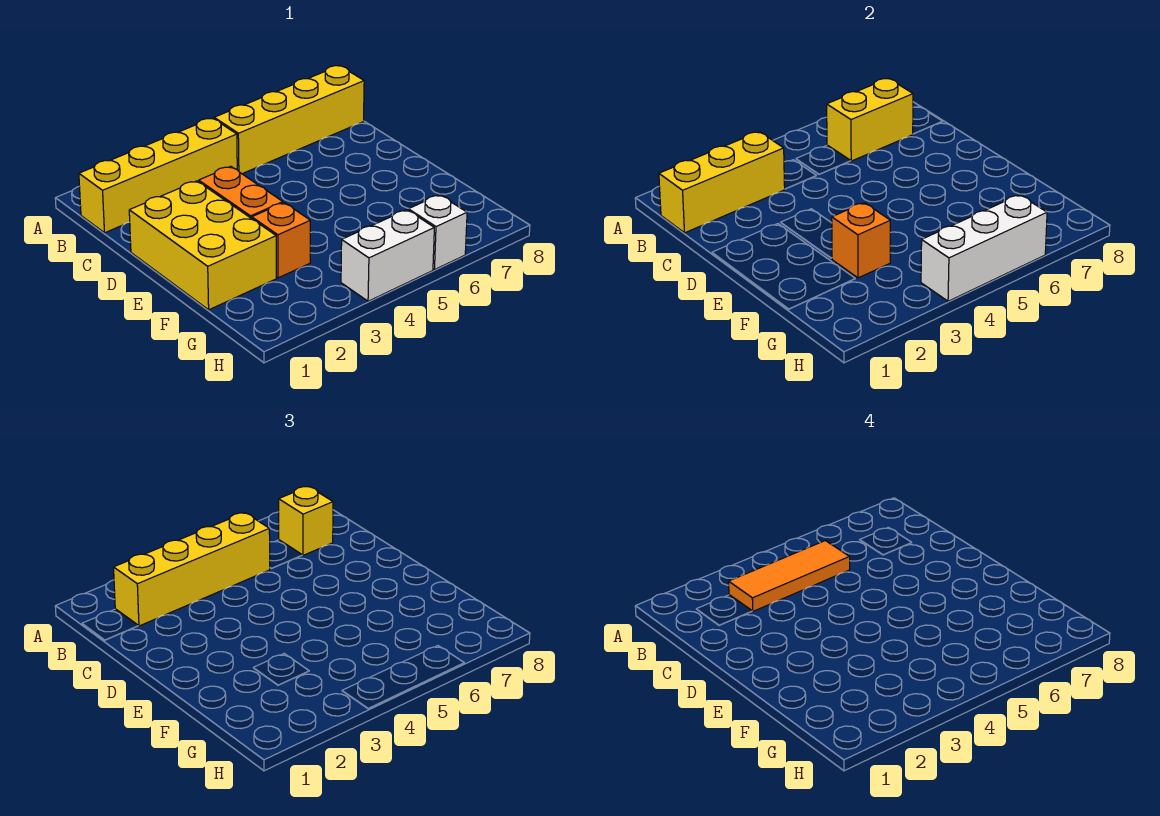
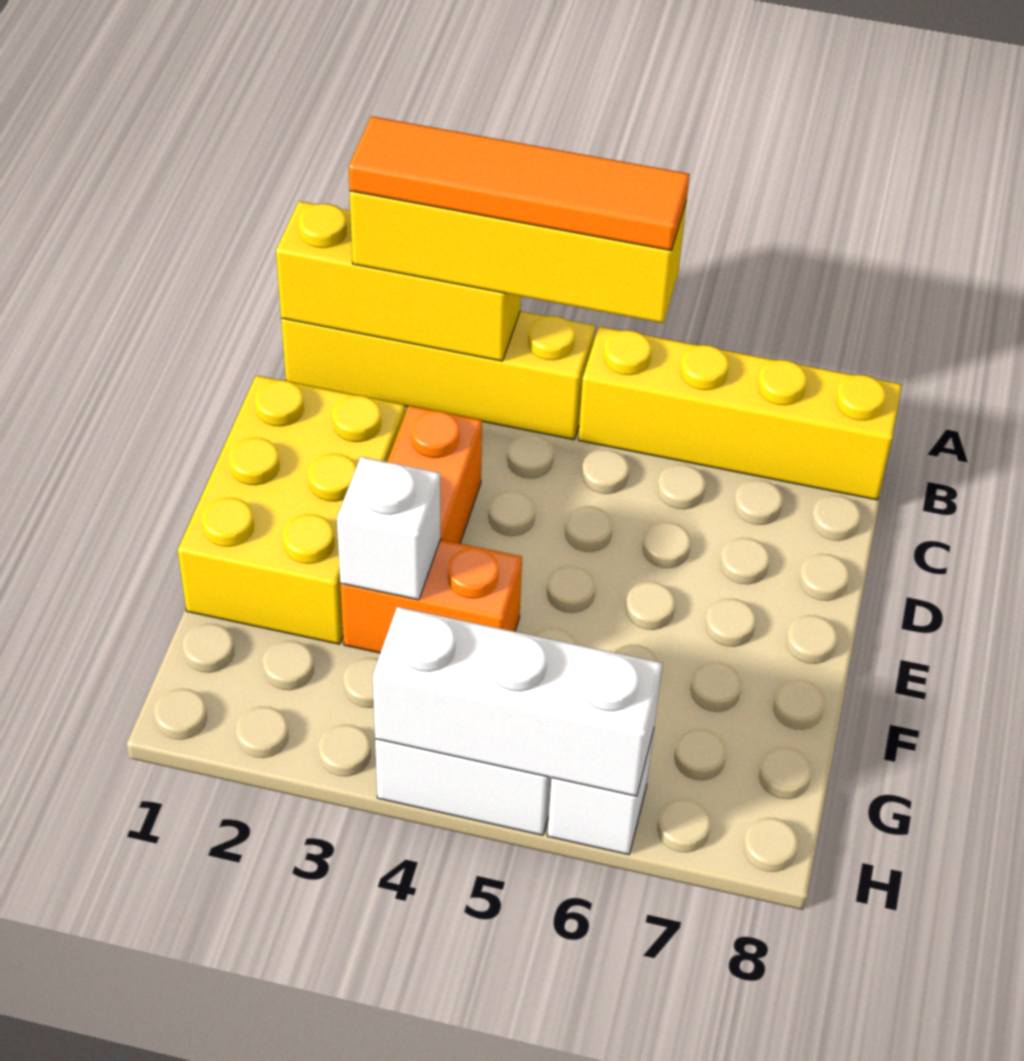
orange tile B3:B5 level 4 -> orange tile B2:B5 level 4
yellow brick B6:B7 level 2 -> none
yellow brick B7 level 3 -> none
orange brick F3 level 1 -> orange brick F3:F4 level 1
orange brick F3 level 2 -> white brick F3 level 2

